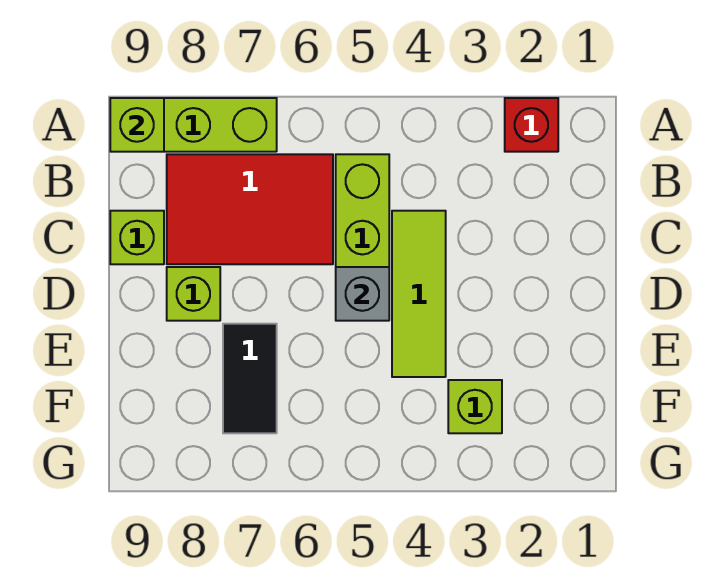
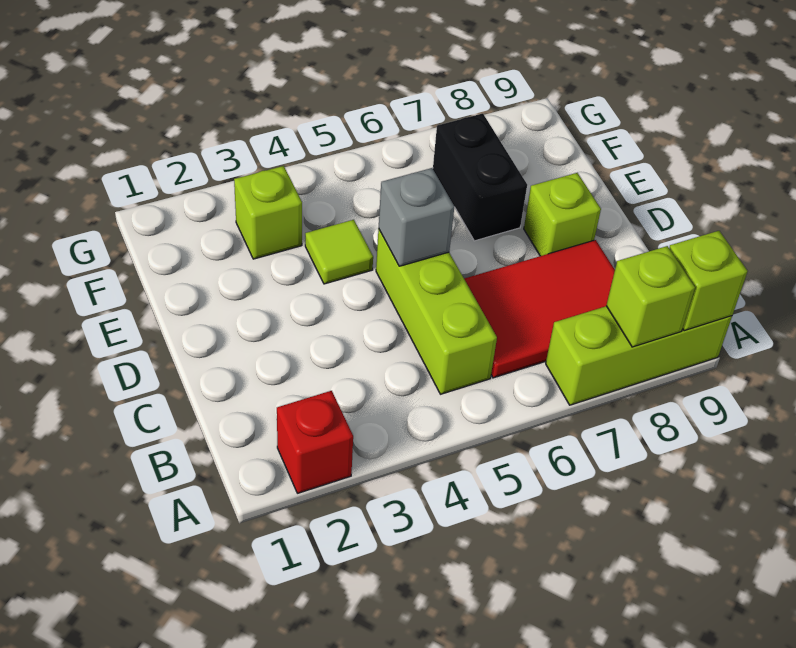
lime tile C4:E4 level 1 -> lime tile E4 level 1
lime brick C9 level 1 -> lime brick A8 level 2
black tile E7:F7 level 1 -> black brick E7:F7 level 1

